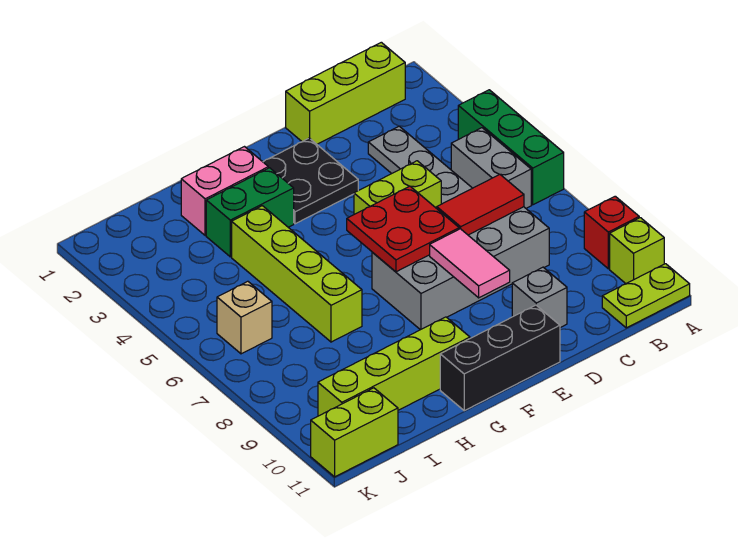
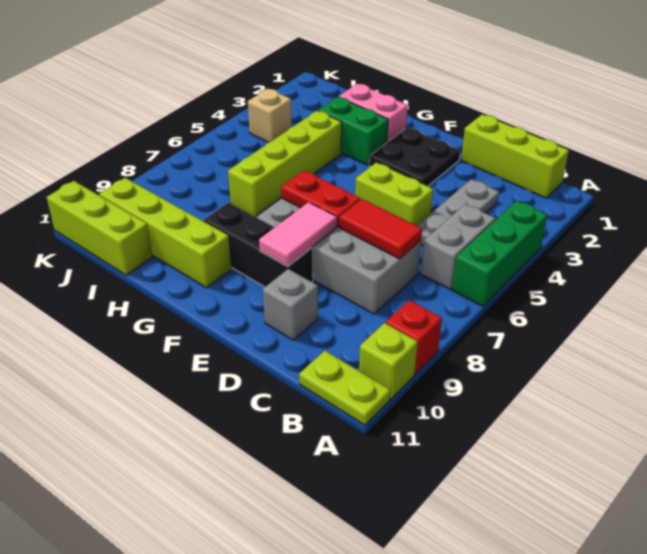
red plate E6:F7 level 2 -> red plate E7:F7 level 2
black brick E11:G11 level 1 -> black brick E9:G9 level 1
tan brick J6 level 1 -> tan brick J4 level 1
lime brick J11:K11 level 1 -> lime brick I11:K11 level 1

